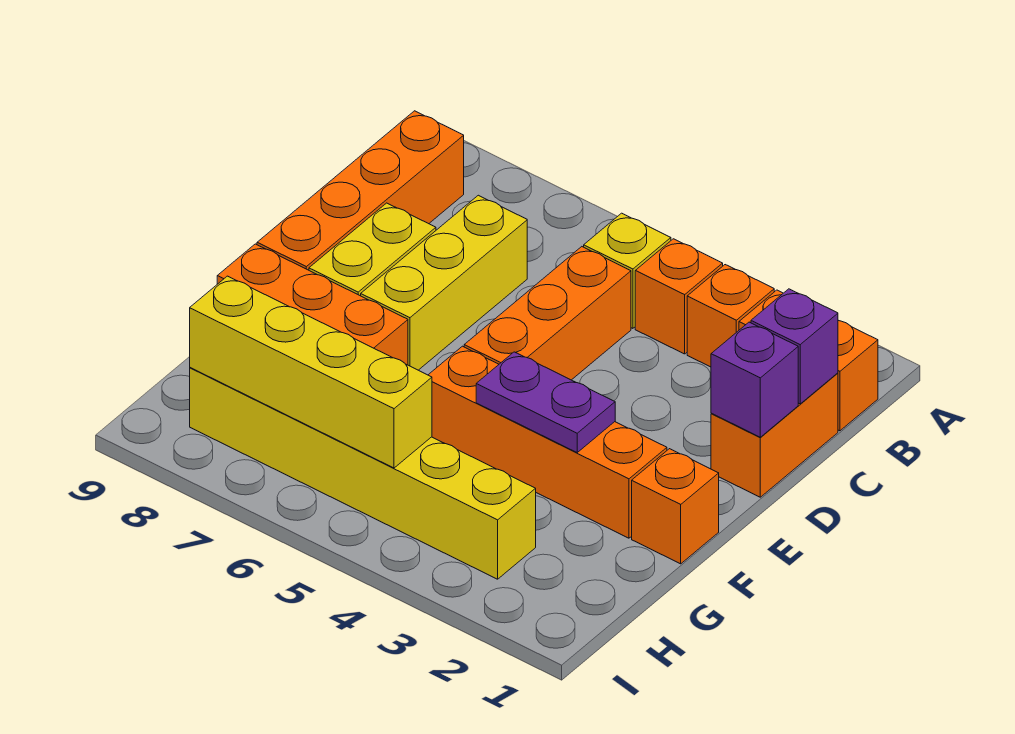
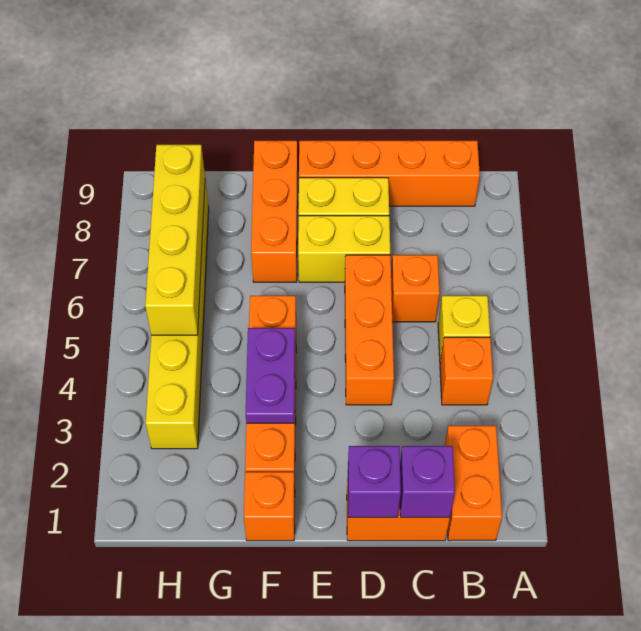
orange brick B3 level 1 -> orange brick C6 level 1
orange brick C5:E5 level 1 -> orange brick D4:D6 level 1
yellow brick C7:E7 level 1 -> yellow brick D7:E7 level 1

